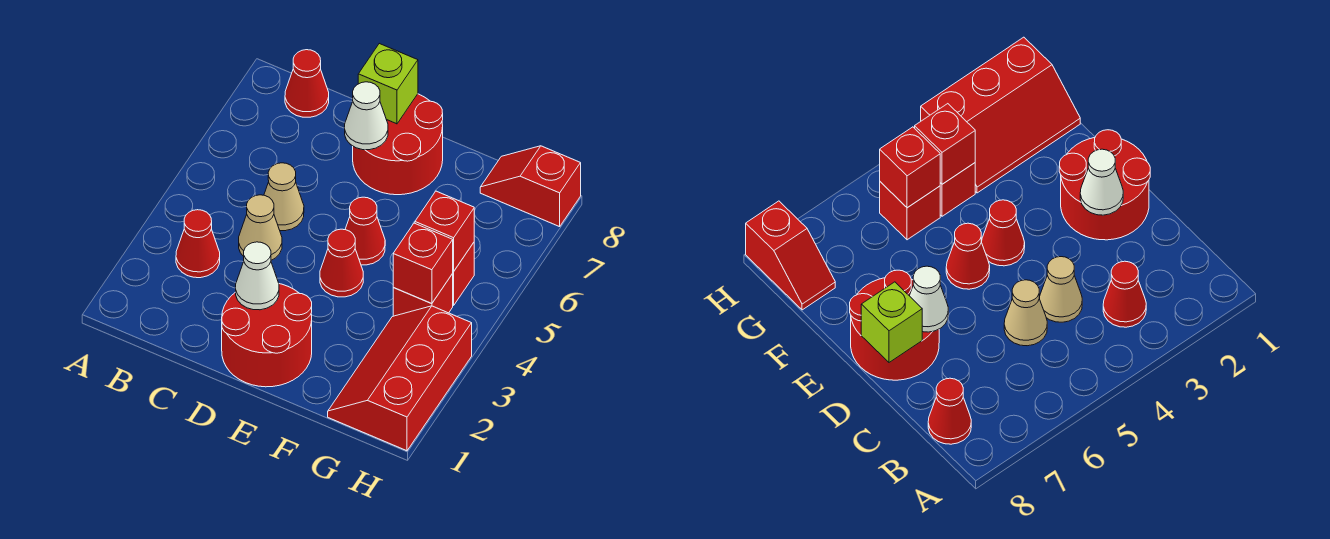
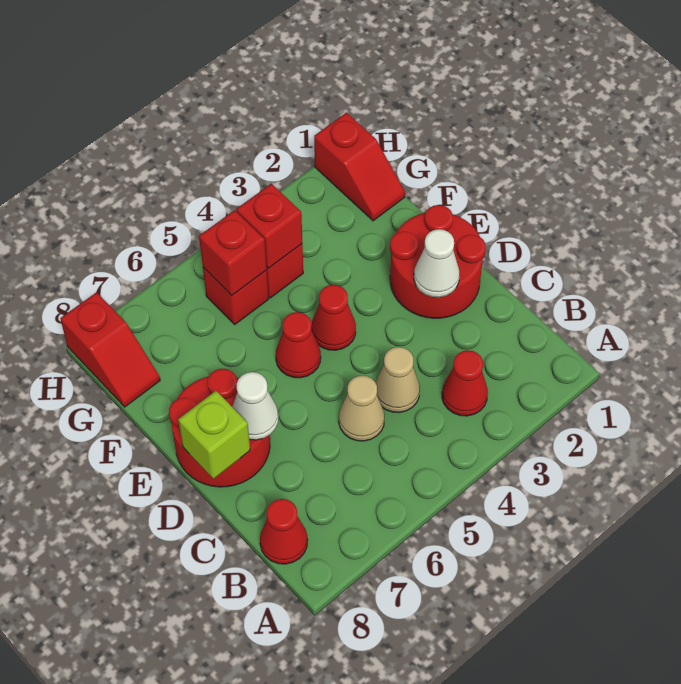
red slope G1:H3 level 1 top H -> red slope G1:H1 level 1 top H

